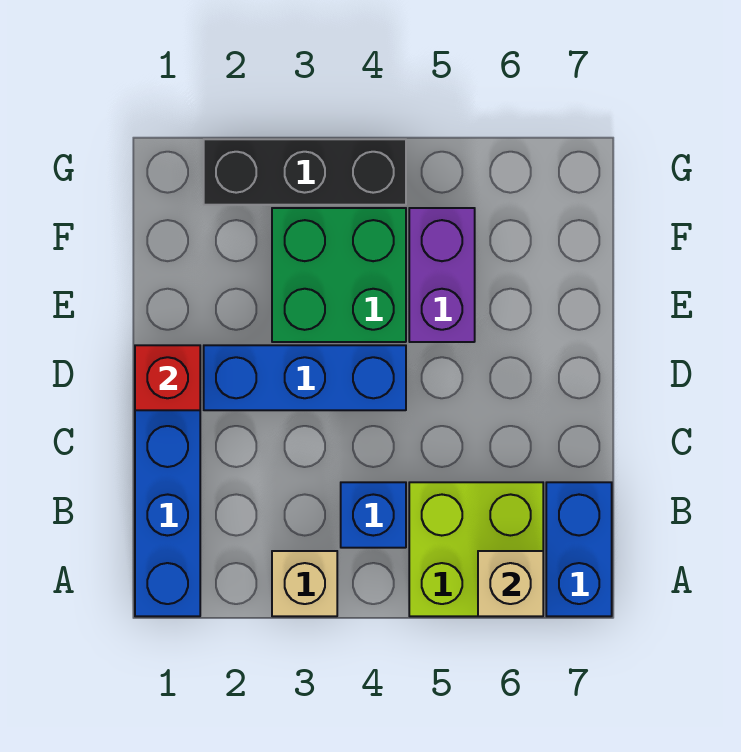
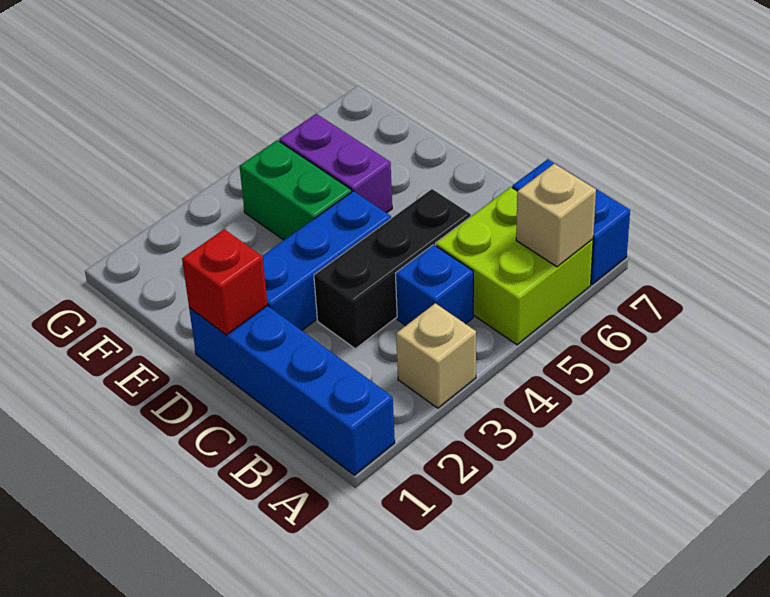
green brick E3:F4 level 1 -> green brick E4:F4 level 1
black brick G2:G4 level 1 -> black brick C3:C5 level 1

